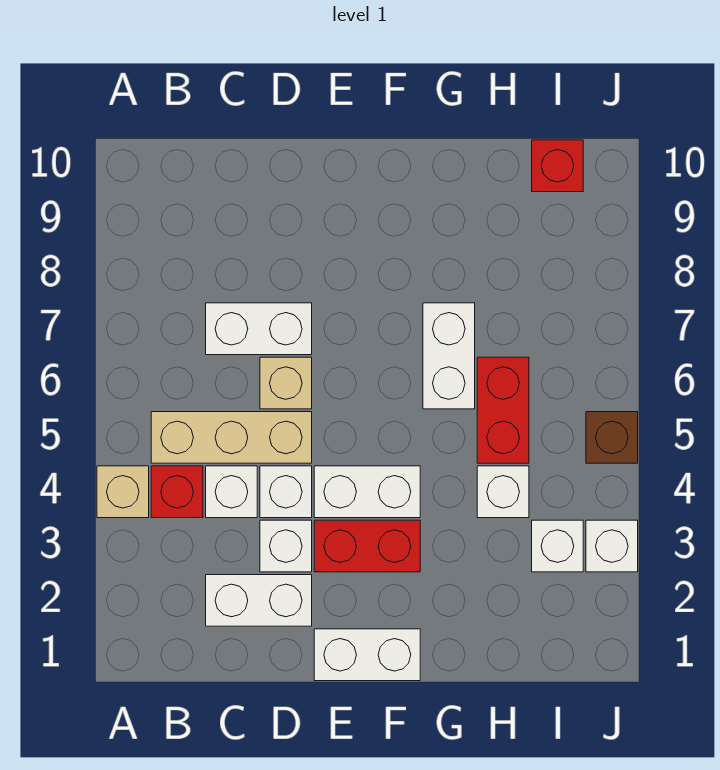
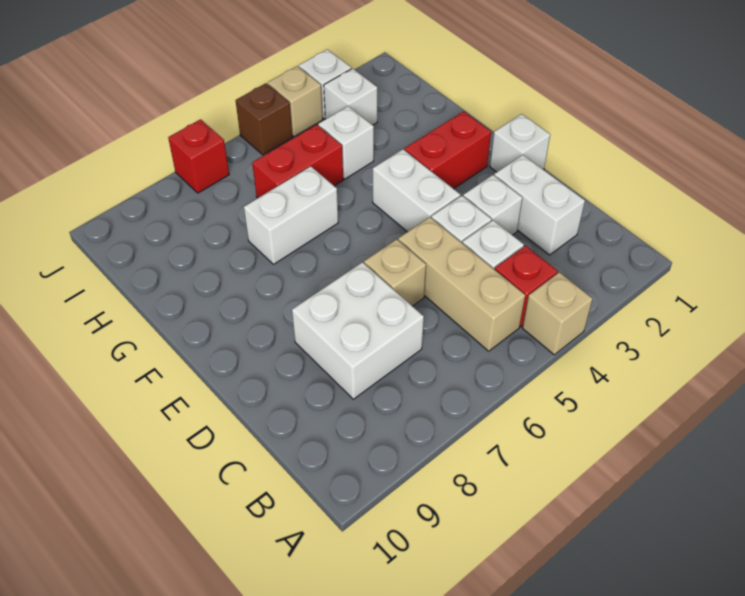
white brick C7:D7 level 1 -> white brick C7:D8 level 1
white brick E1:F1 level 1 -> white brick E1 level 1
red brick E3:F3 level 1 -> red brick F2:F3 level 1
red brick I10 level 1 -> red brick J7 level 1
none -> tan brick J4 level 1

